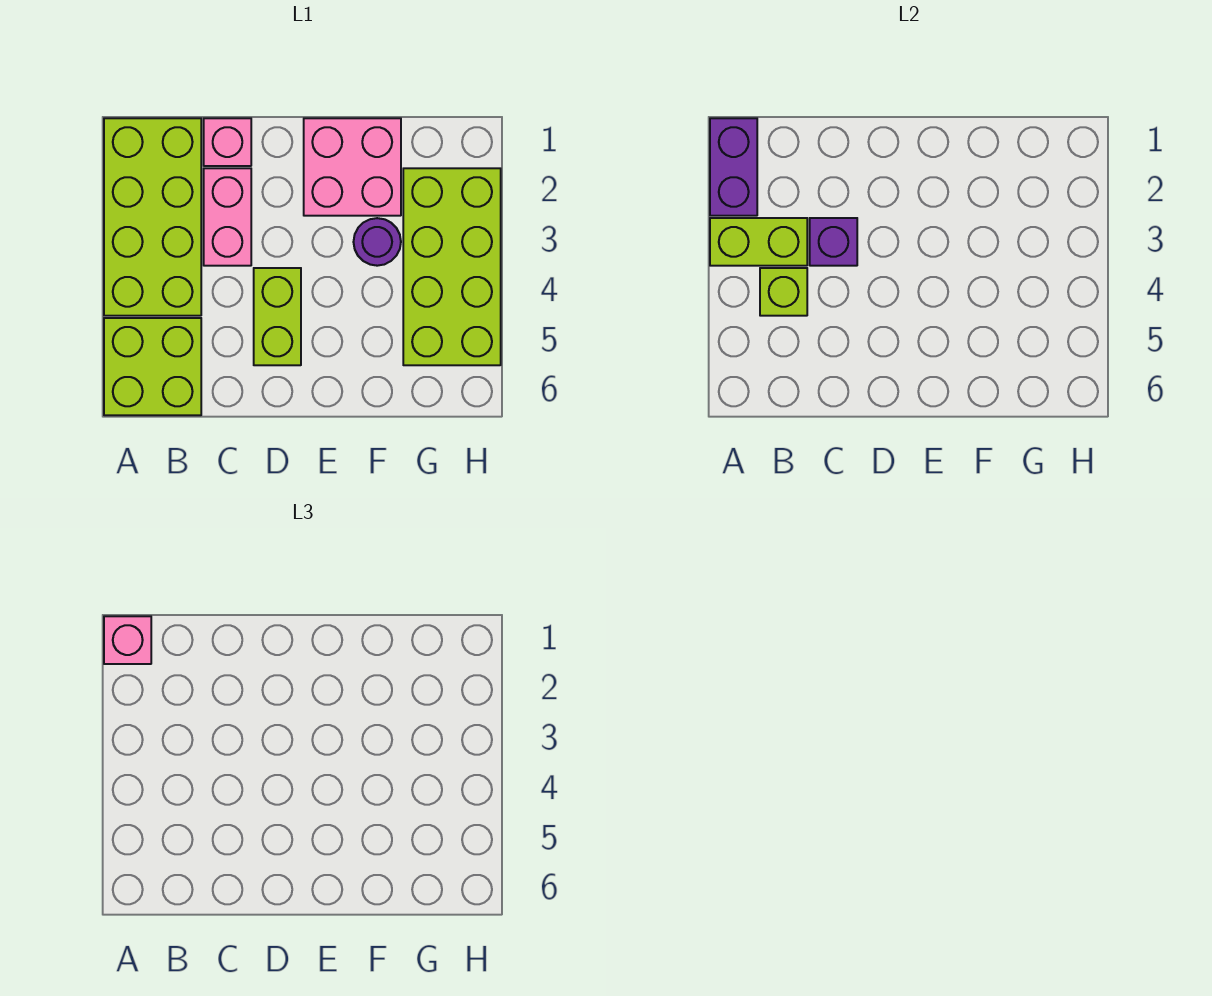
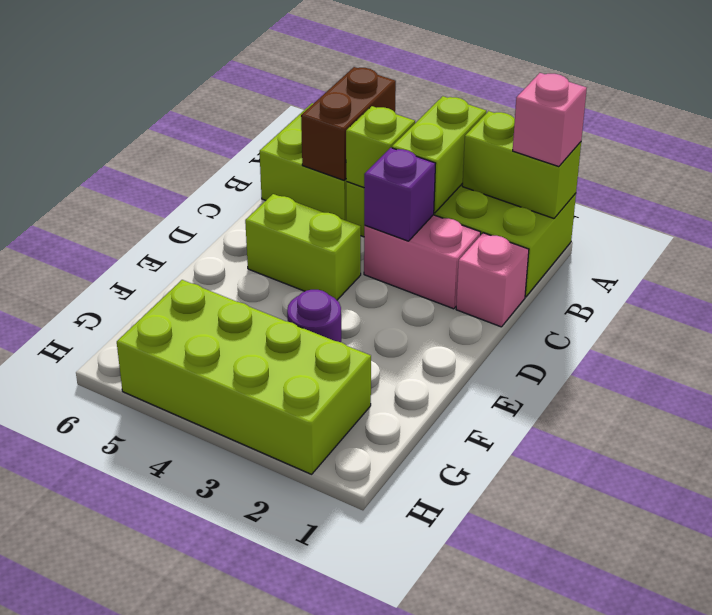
purple brick A1:A2 level 2 -> lime brick A1:A2 level 2
none -> brown brick A5:B5 level 2
pink brick E1:F2 level 1 -> none

